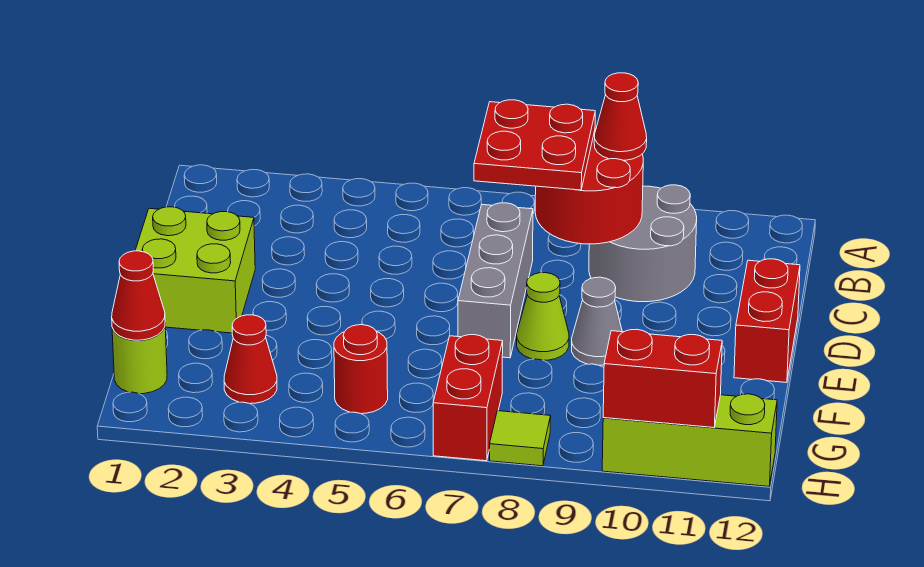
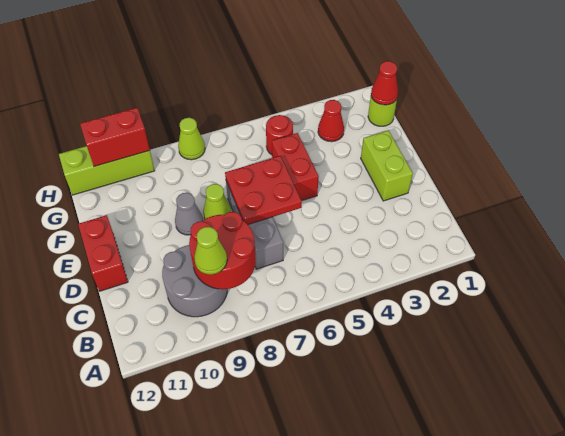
red plate B7:C8 level 3 -> red plate D6:E7 level 2
red cone B9 level 3 -> lime cone B9 level 3
lime brick D1:E2 level 1 -> lime brick D2:E2 level 1
red brick G7:H7 level 1 -> red brick E5:F5 level 1
lime tile H8 level 1 -> lime cone H8 level 1

